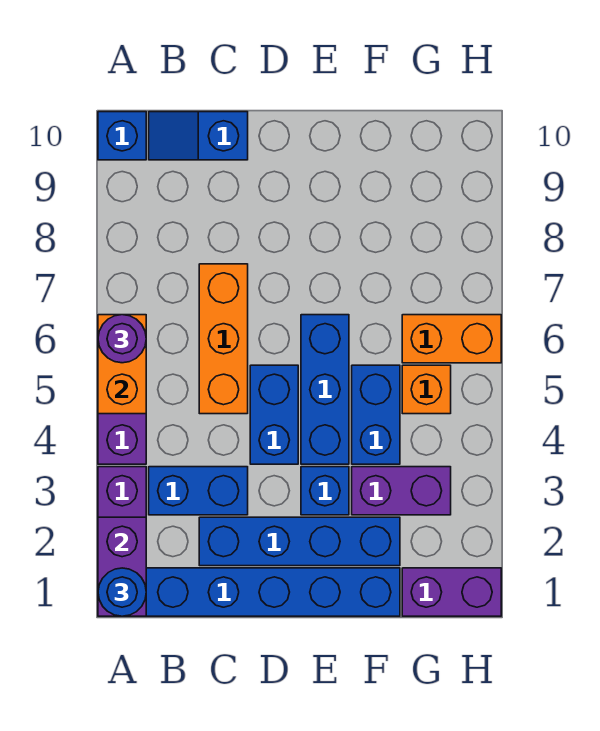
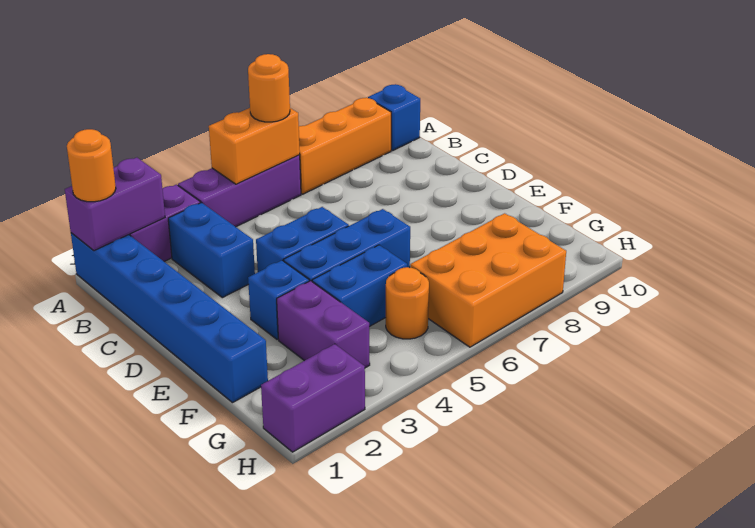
blue round brick A1 level 3 -> orange round brick A1 level 3
purple round brick A6 level 3 -> orange round brick A6 level 3
blue slope B10:C10 level 1 top C -> none
blue brick C2:F2 level 1 -> none
orange brick C5:C7 level 1 -> orange brick A7:A9 level 1
purple brick G1:H1 level 1 -> purple brick H1:H2 level 1
orange brick G5 level 1 -> orange round brick G5 level 1
orange brick G6:H6 level 1 -> orange brick G6:H8 level 1

